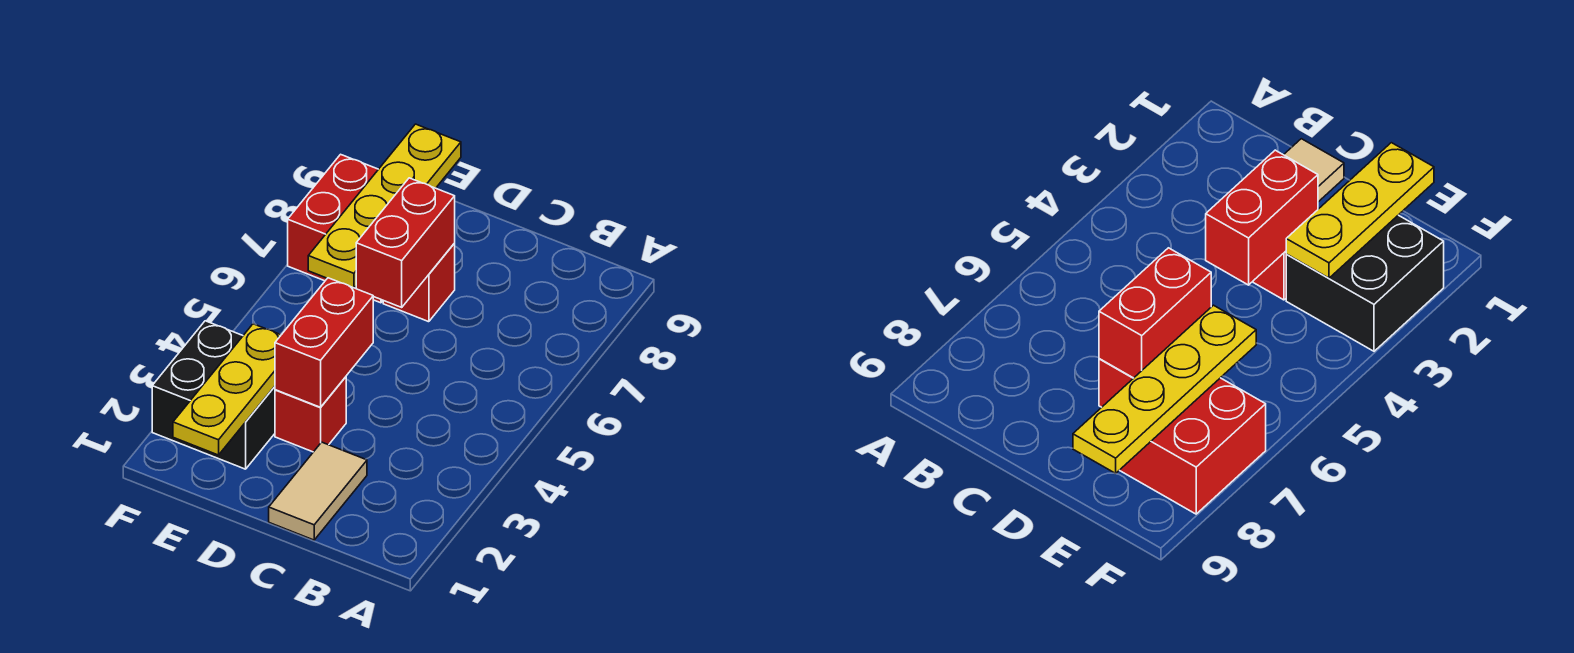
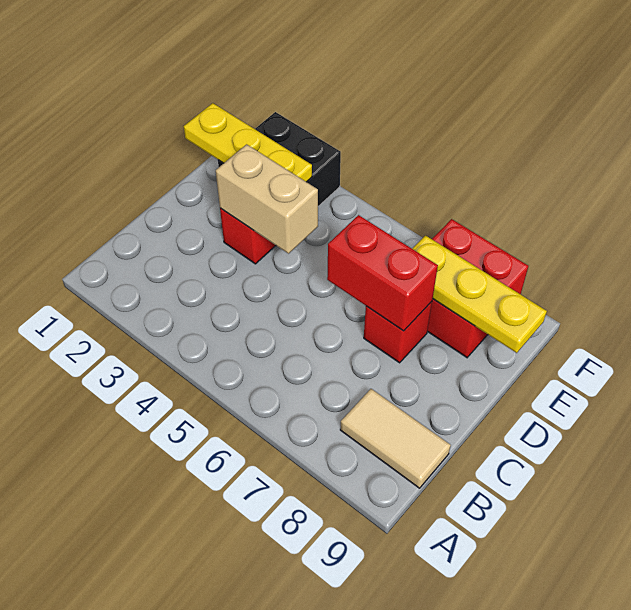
tan tile C1:C2 level 1 -> tan tile B8:B9 level 1
red brick D3:D4 level 2 -> tan brick D3:D4 level 2
yellow plate E6:E9 level 2 -> yellow plate E7:E9 level 2

